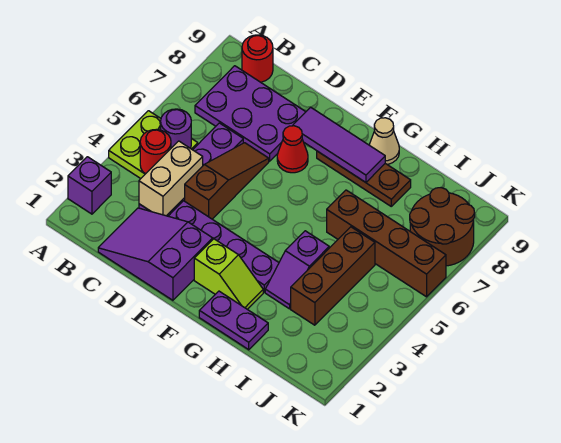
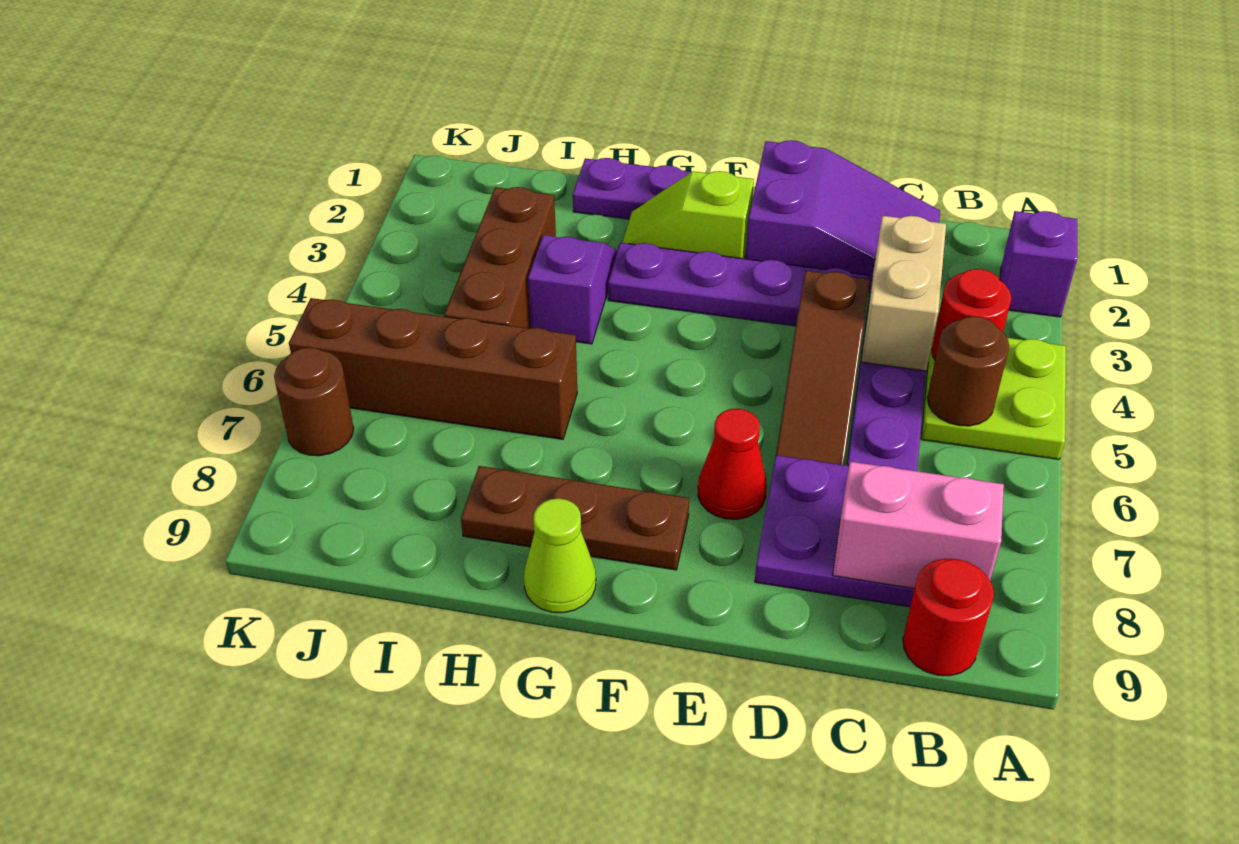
purple round brick B5 level 2 -> brown round brick B5 level 2
none -> pink brick B8:C8 level 2
purple tile E8:G8 level 2 -> none
tan cone G9 level 1 -> lime cone G9 level 1
brown round brick J7:K8 level 1 -> brown round brick K7 level 1

